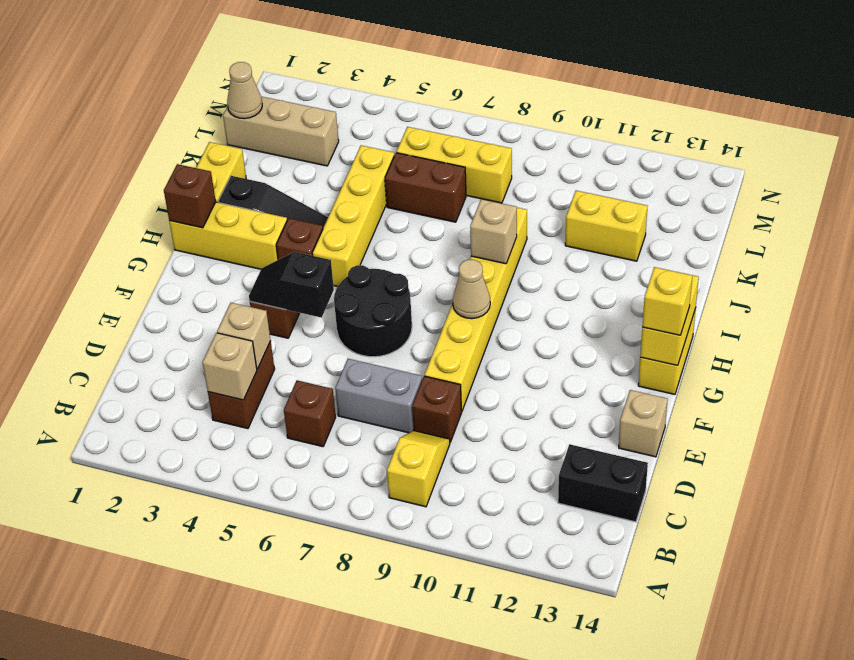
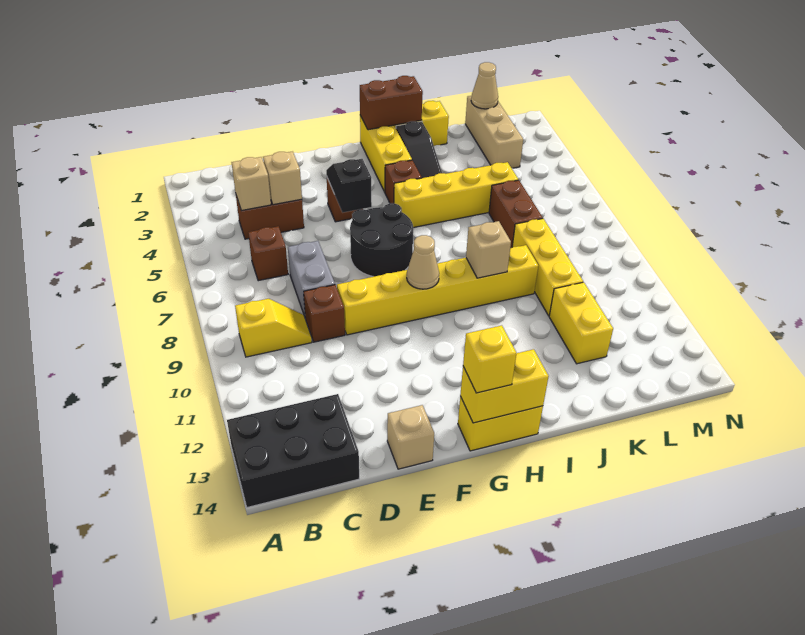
black brick C13:C14 level 1 -> black brick A13:C14 level 1
brown brick H1 level 2 -> brown brick H1:I1 level 2
yellow brick L6:L8 level 1 -> yellow brick K8:K10 level 1

